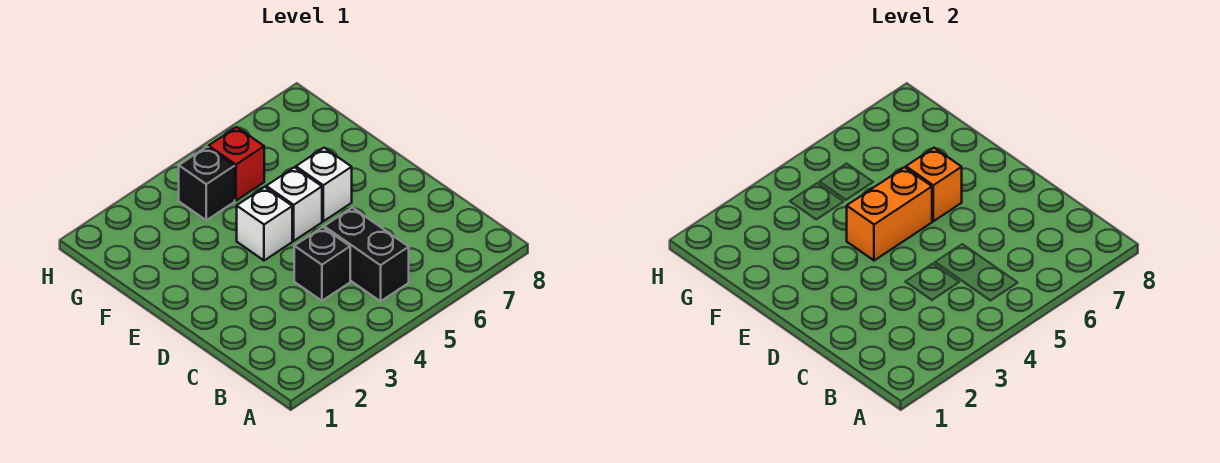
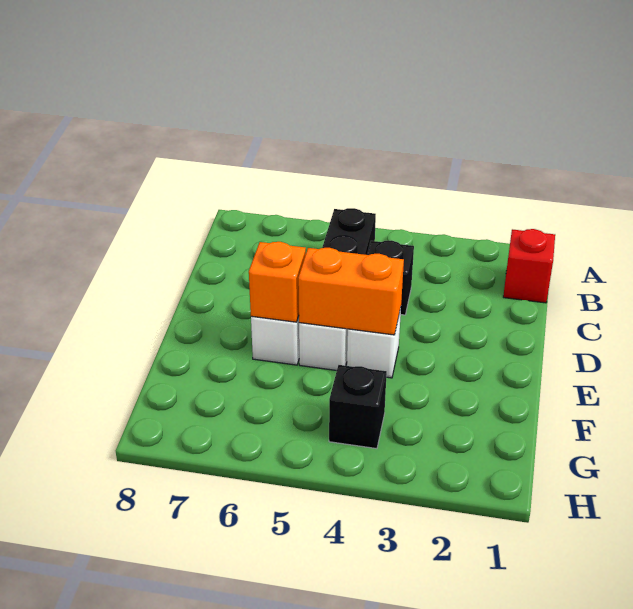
red brick G5 level 1 -> red brick B1 level 1

